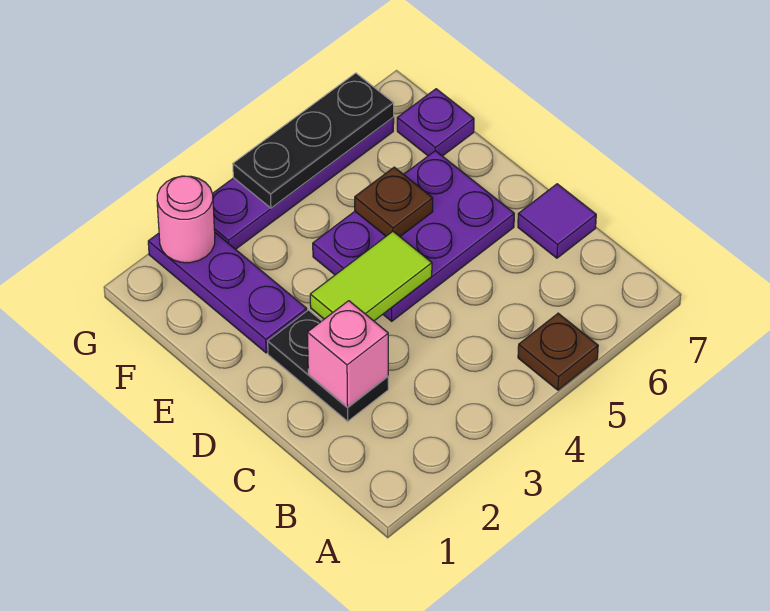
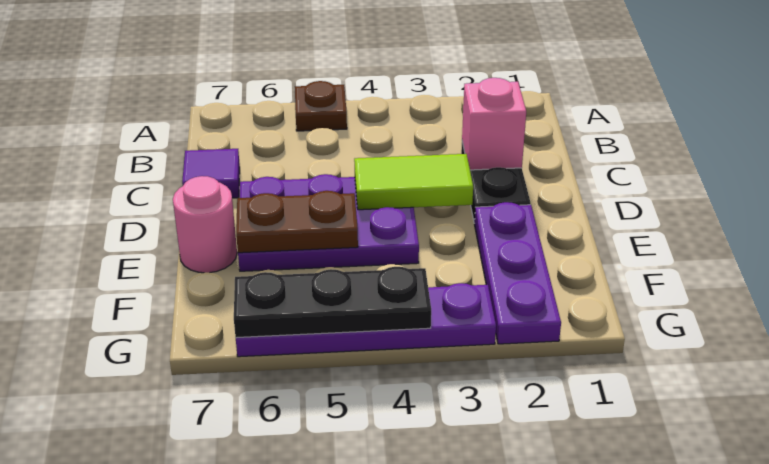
brown plate E5 level 2 -> brown plate E5:E6 level 2
purple plate F7 level 1 -> none
pink round brick G2 level 2 -> pink round brick E7 level 1

